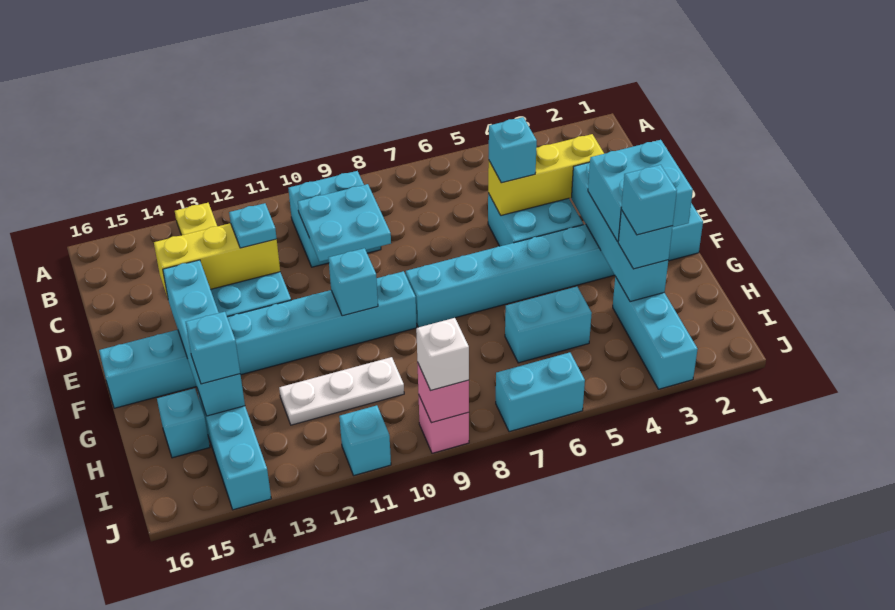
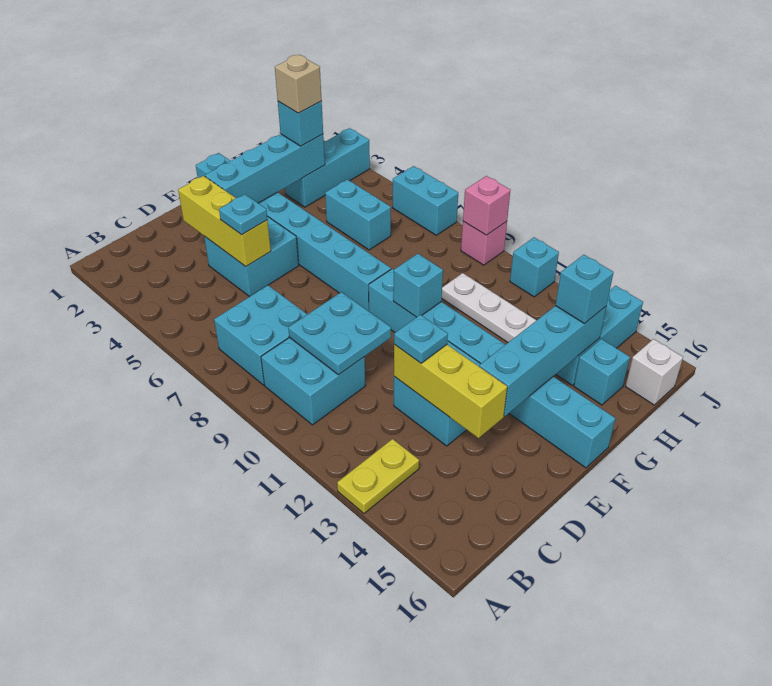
cyan brick D5 level 3 -> cyan plate D5 level 3
cyan brick F2:G3 level 3 -> cyan brick B7:C8 level 1
cyan brick H3 level 4 -> tan brick H3 level 4
white brick J9 level 3 -> white brick I16 level 1

